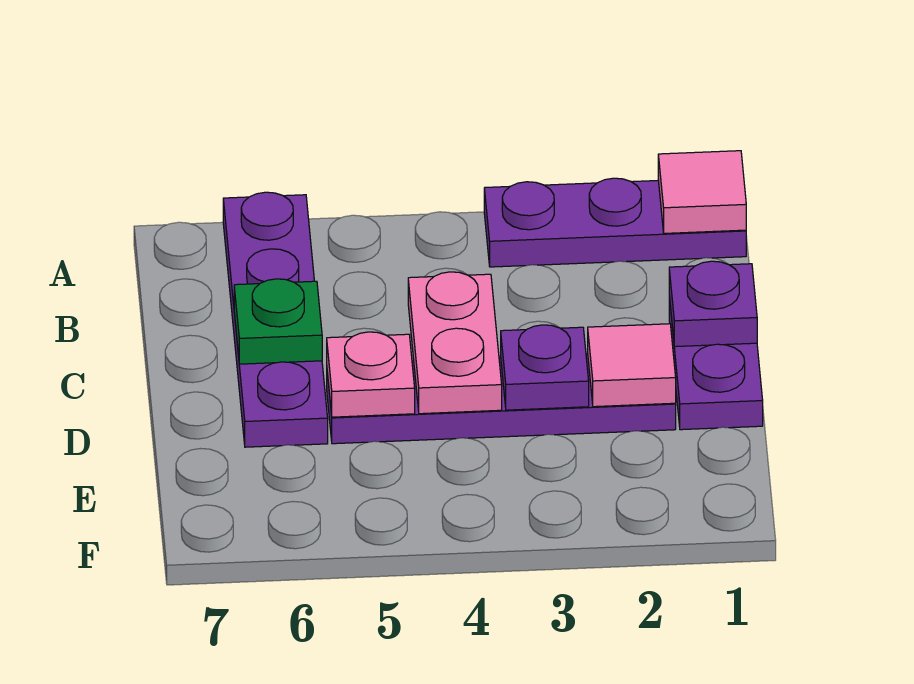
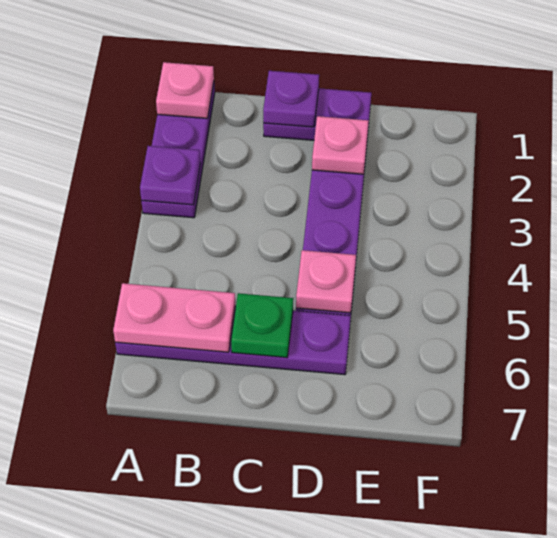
pink tile A1 level 2 -> pink plate A1 level 2
pink plate C4:D4 level 2 -> pink plate A6:B6 level 2
pink tile D2 level 2 -> pink plate D2 level 2
purple plate D3 level 2 -> purple plate A3 level 2

